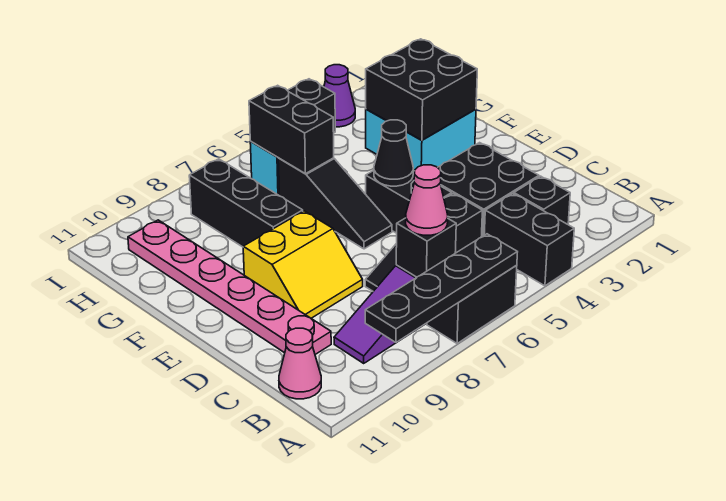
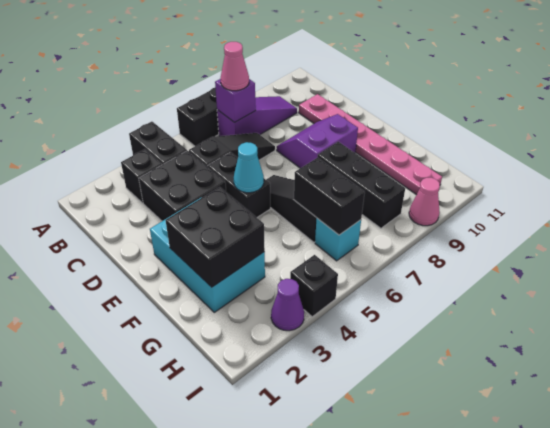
black plate A6:A9 level 2 -> none
black brick B7 level 2 -> purple brick B7 level 2
pink cone B11 level 1 -> pink cone I9 level 1
yellow slope D8:E9 level 1 top E -> purple slope D8:E9 level 1 top E
black cone E5 level 2 -> cyan cone E5 level 2
cyan brick F2:G3 level 1 -> cyan brick E2:G3 level 1

